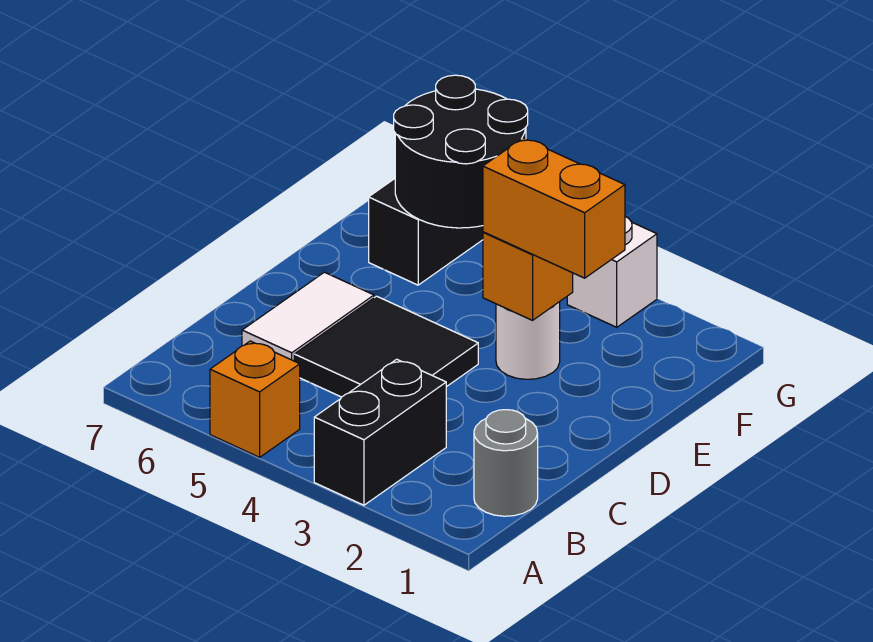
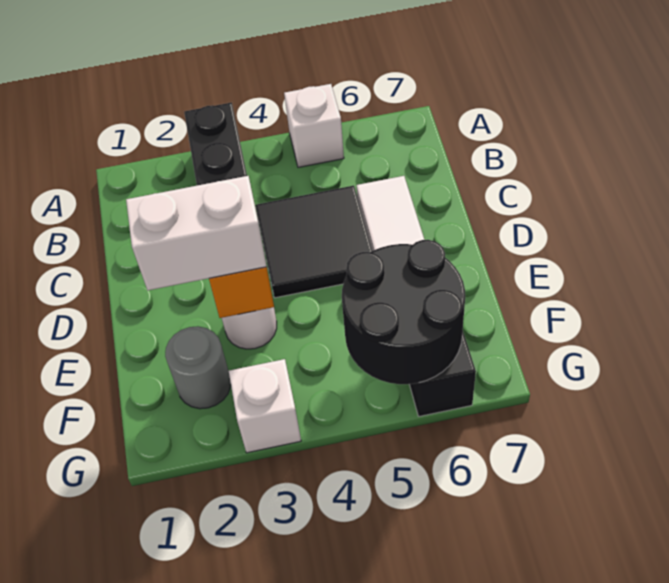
orange brick A5 level 1 -> white brick A5 level 1
grey round brick B1 level 1 -> grey round brick F2 level 1
orange brick E2:E3 level 3 -> white brick E2:E3 level 3

